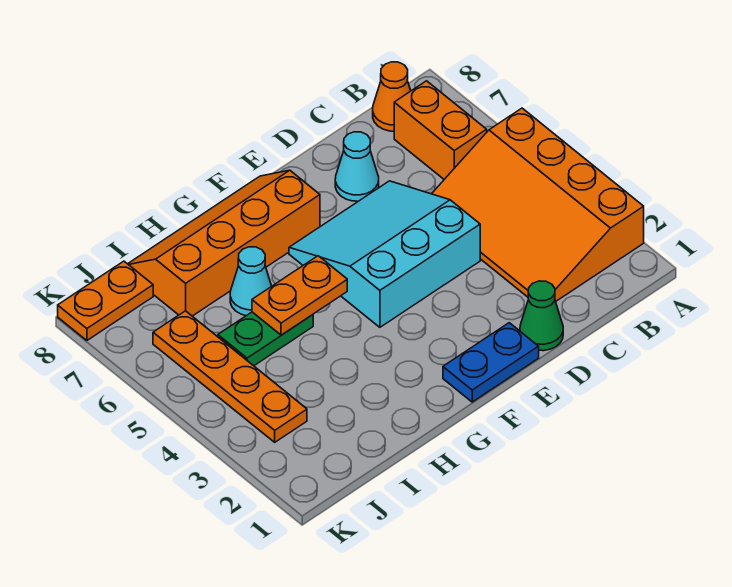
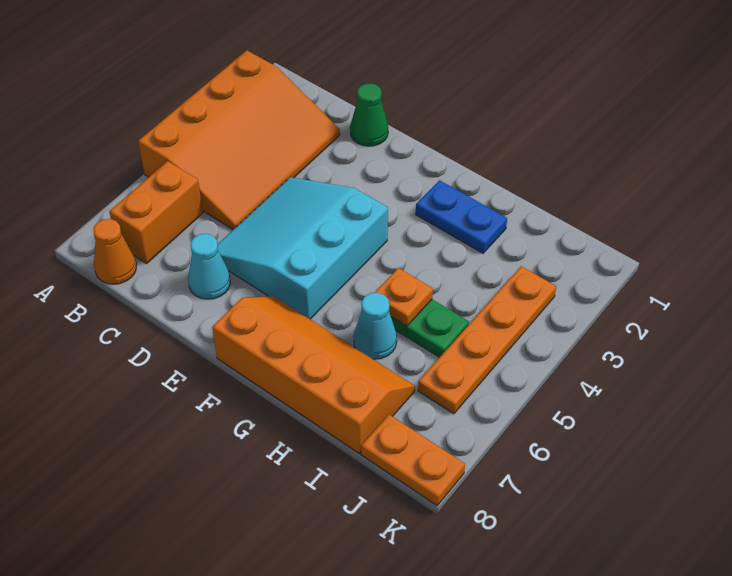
cyan slope D4:F6 level 1 top 4 -> cyan slope D4:F6 level 1 top F
blue plate E1:F1 level 1 -> blue plate G2:H2 level 1
orange slope F7:I8 level 1 top 7 -> orange slope F7:I8 level 1 top 8
orange plate G5:H5 level 2 -> orange plate H5 level 2

